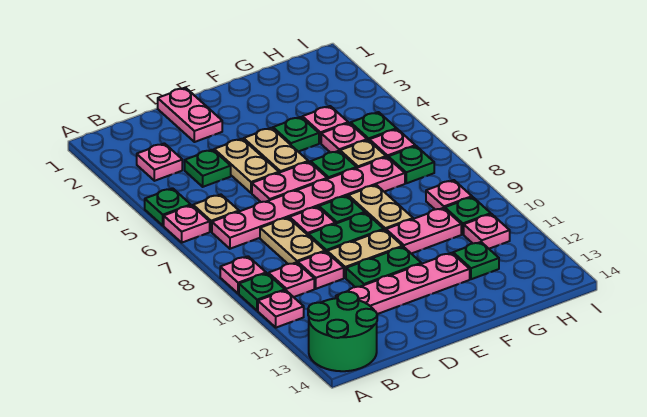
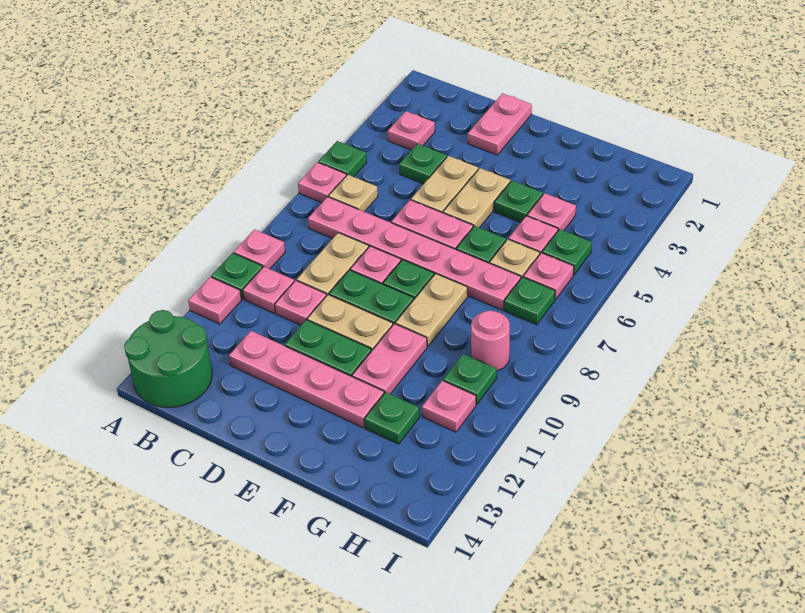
pink plate F10:G10 level 1 -> pink plate F10:F11 level 1
pink plate H9 level 1 -> pink round brick H9 level 1

